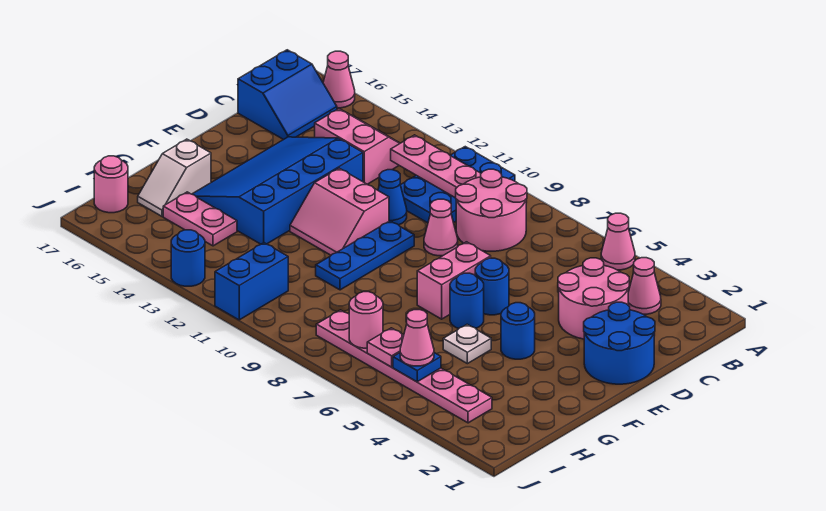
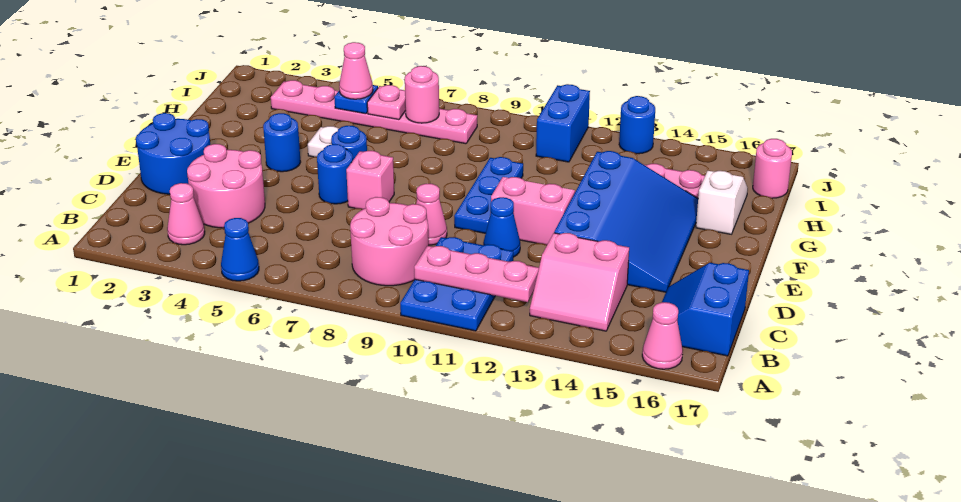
pink cone A5 level 1 -> blue cone A5 level 1
pink brick E7:F7 level 1 -> pink brick E7 level 1

